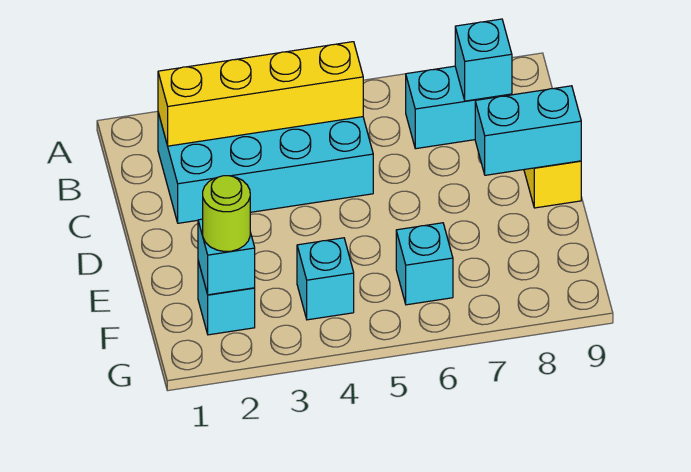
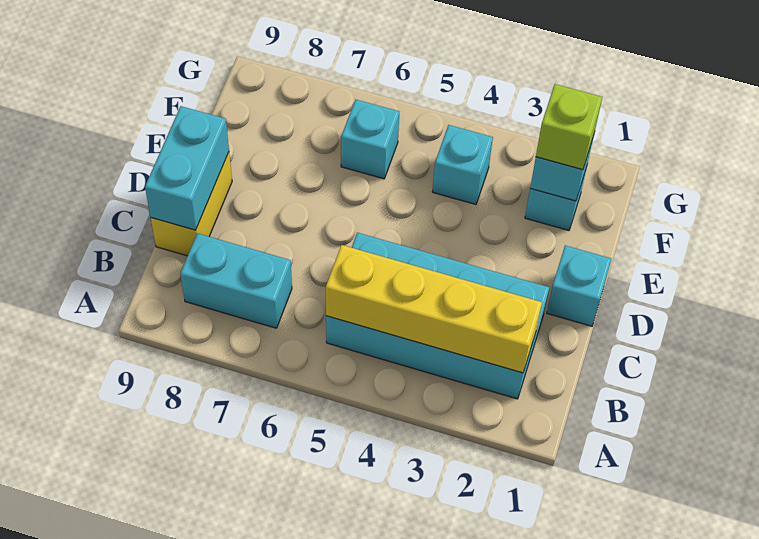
cyan brick B8 level 2 -> cyan brick D1 level 1
cyan brick D8:D9 level 2 -> cyan brick C9:D9 level 2
lime round brick F2 level 3 -> lime brick F2 level 3

